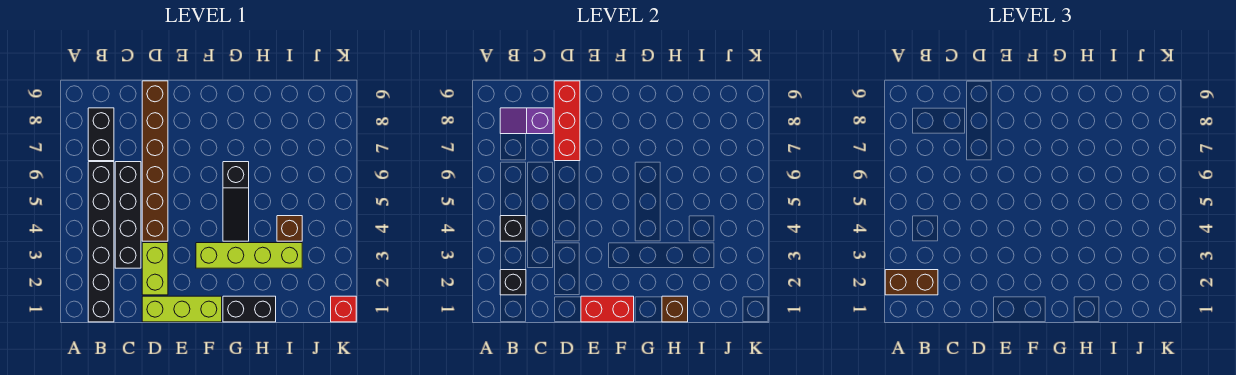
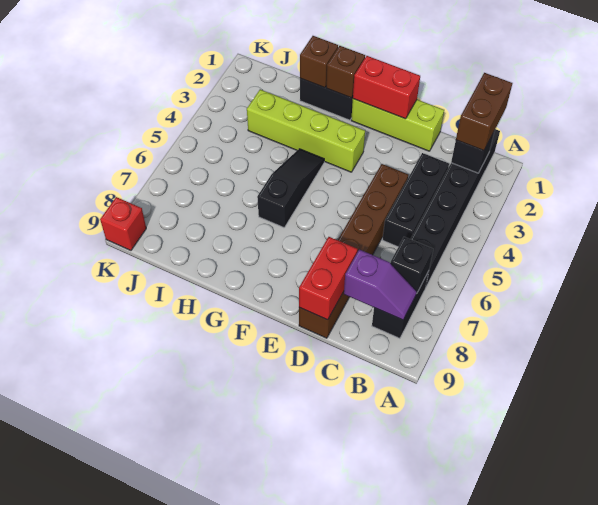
brown brick A2:B2 level 3 -> brown brick B1:B2 level 3
black brick B4 level 2 -> black brick B7 level 2
black brick C3:C6 level 1 -> black brick C3:C5 level 1
lime brick D2:D3 level 1 -> none
red brick D7:D9 level 2 -> red brick D8:D9 level 2
brown brick I4 level 1 -> brown brick G1 level 2
red brick K1 level 1 -> red brick K9 level 1

